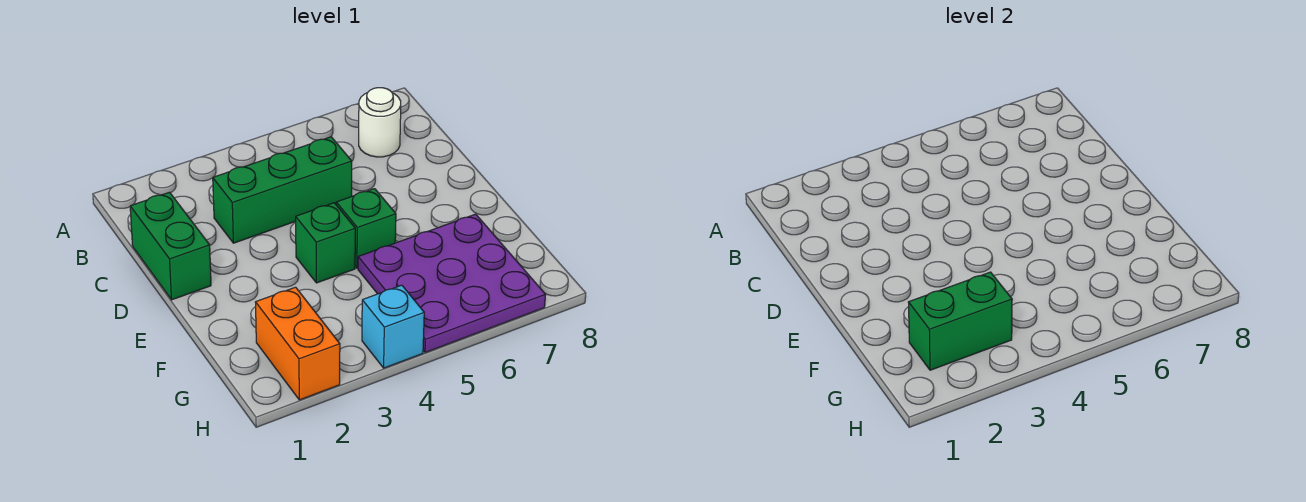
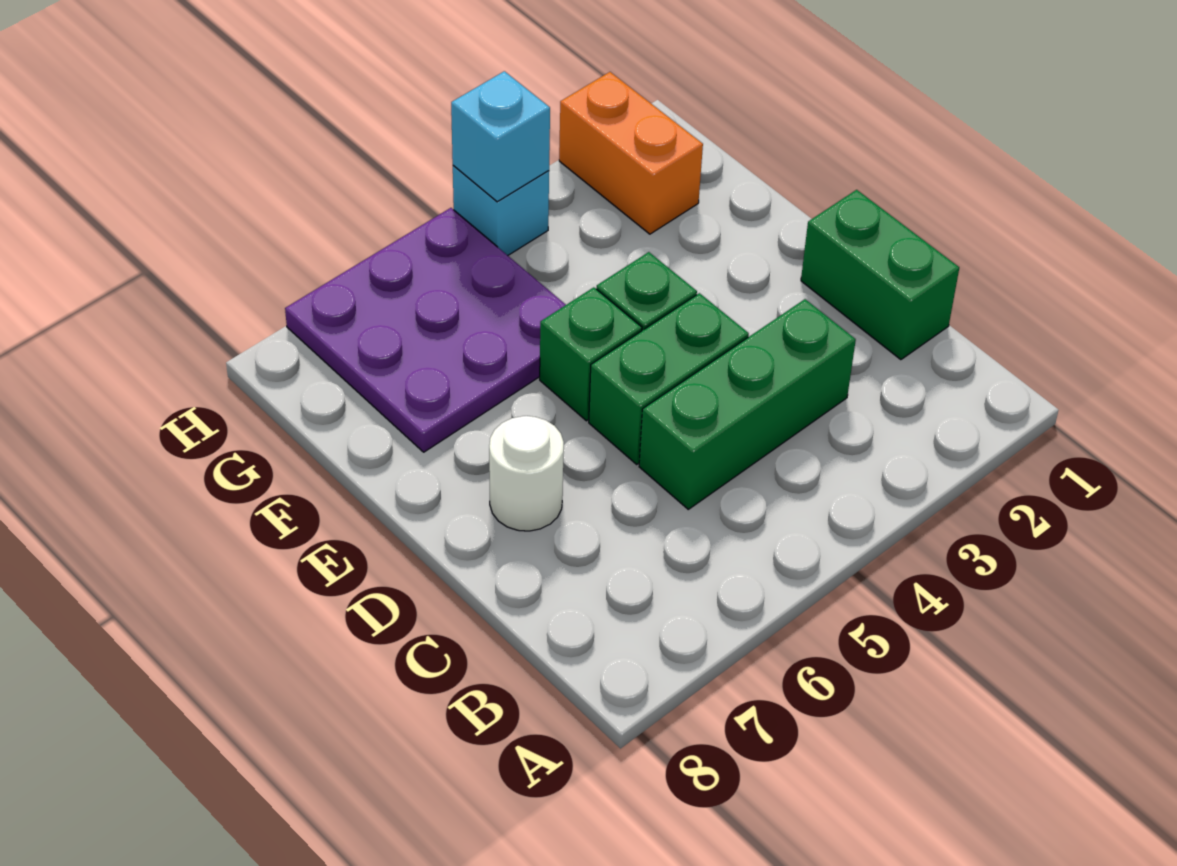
white round brick B7 level 1 -> white round brick D7 level 1
green brick G2:G3 level 2 -> green brick D4:D5 level 1
none -> cyan brick H4 level 2

